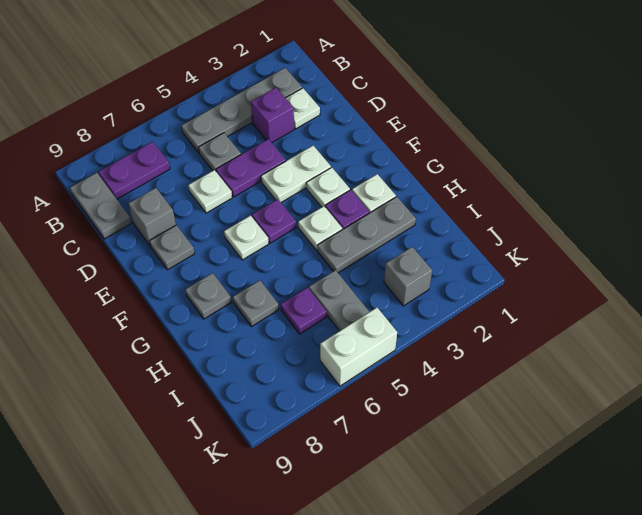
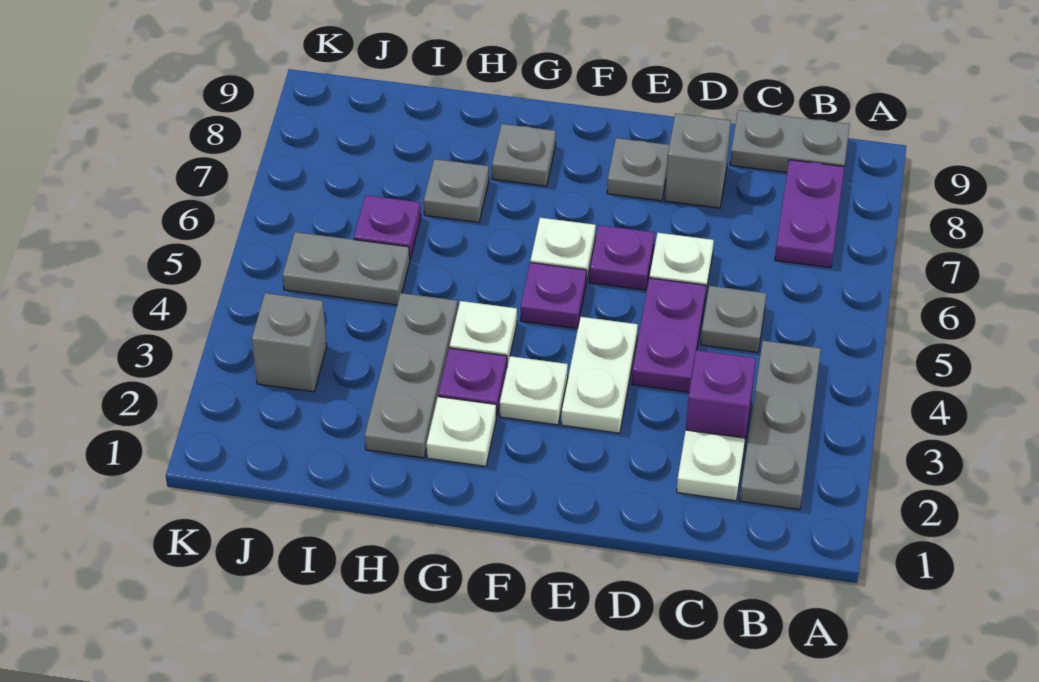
grey plate B2:B5 level 1 -> grey plate B2:B4 level 1
none -> purple plate E6 level 1
white brick K5:K6 level 1 -> none

